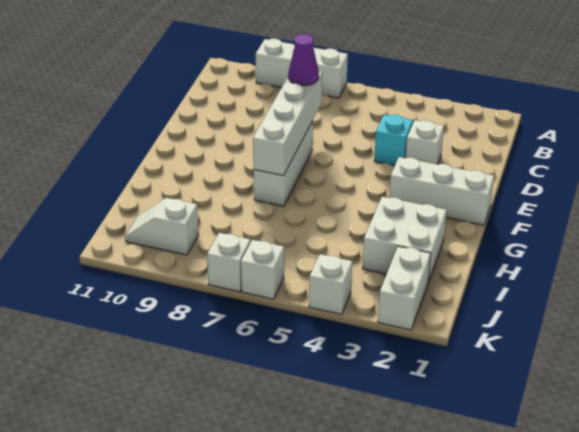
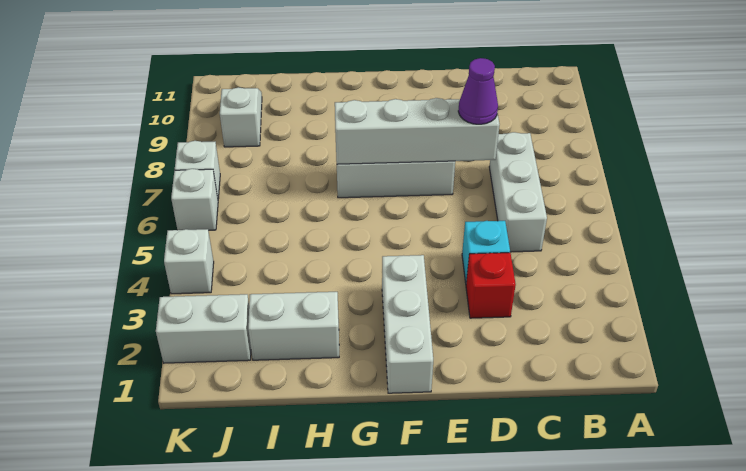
white brick A7:A9 level 1 -> white brick C5:C7 level 1
white brick D3 level 1 -> red brick D3 level 1
white brick H2:I3 level 1 -> white brick H2:I2 level 1

